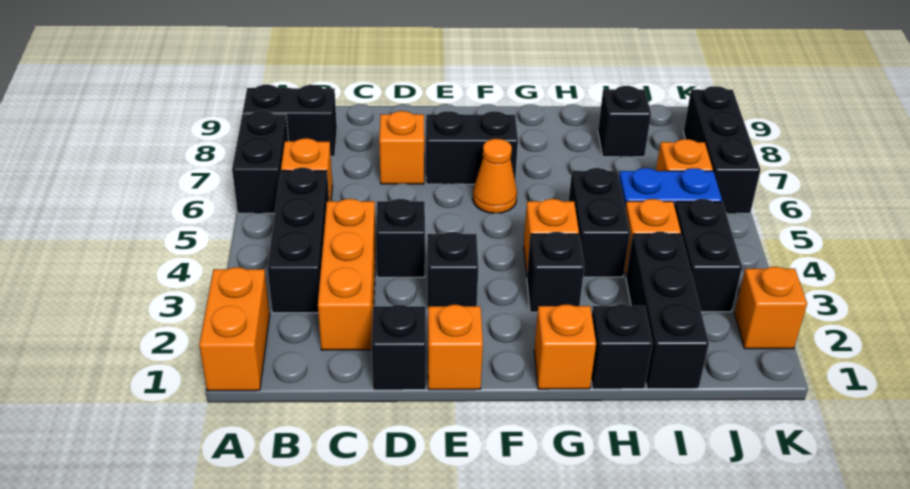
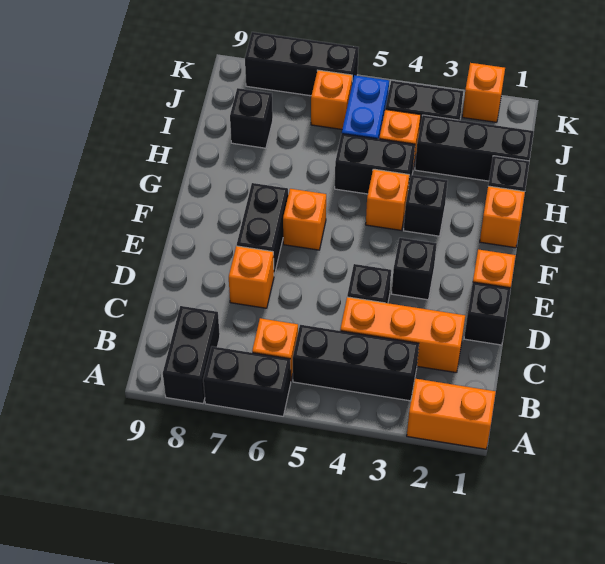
orange cone F6 level 1 -> orange brick F6 level 1

